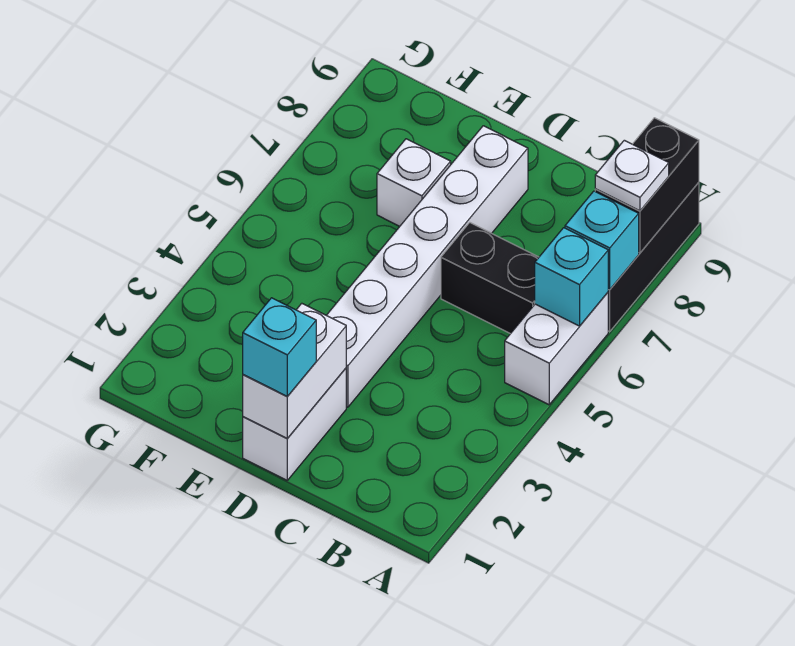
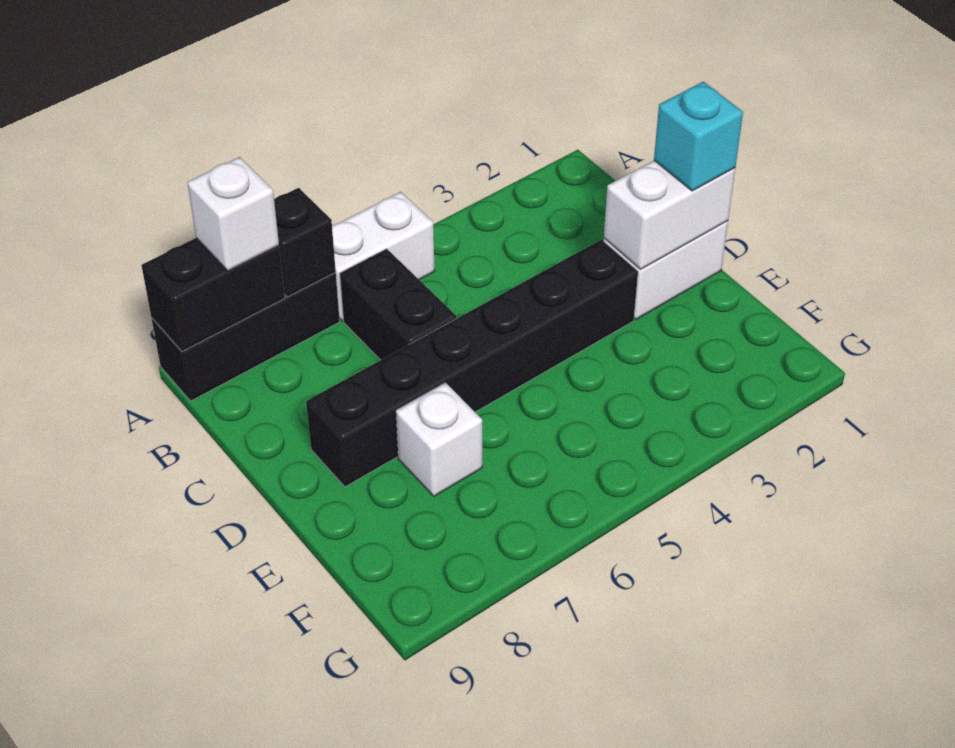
cyan brick A6 level 2 -> none
cyan brick A7 level 2 -> black brick A7 level 2
white plate A8 level 3 -> white brick A8 level 3
white brick D3:D8 level 1 -> black brick D3:D8 level 1

